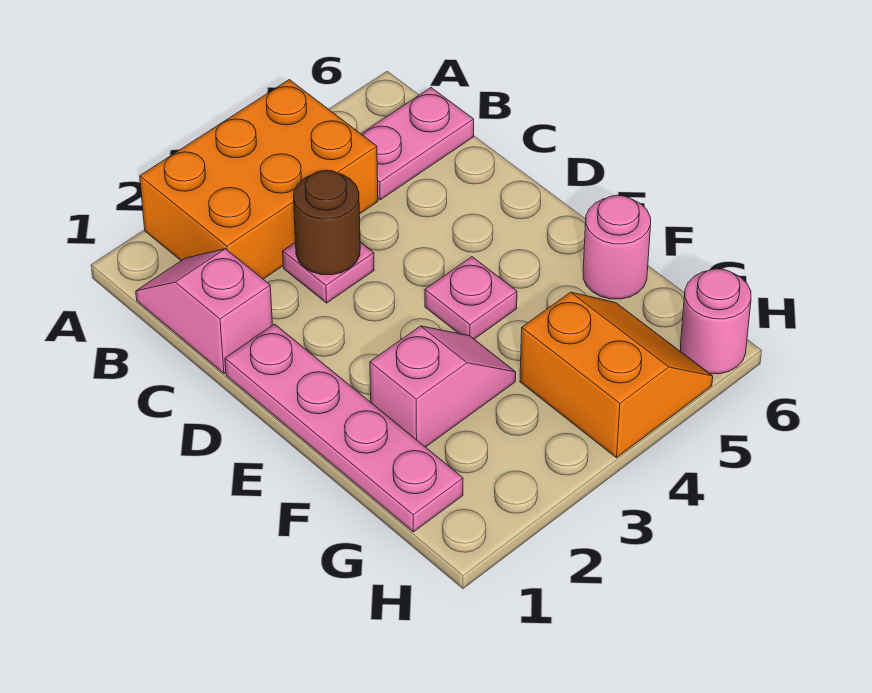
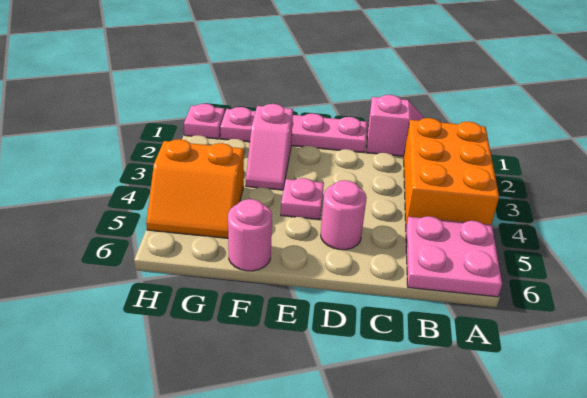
pink plate B5:B6 level 1 -> pink plate A5:B6 level 1
pink plate C3 level 1 -> pink plate H1 level 1
brown round brick C3 level 2 -> none
pink round brick H6 level 1 -> pink round brick D5 level 1

